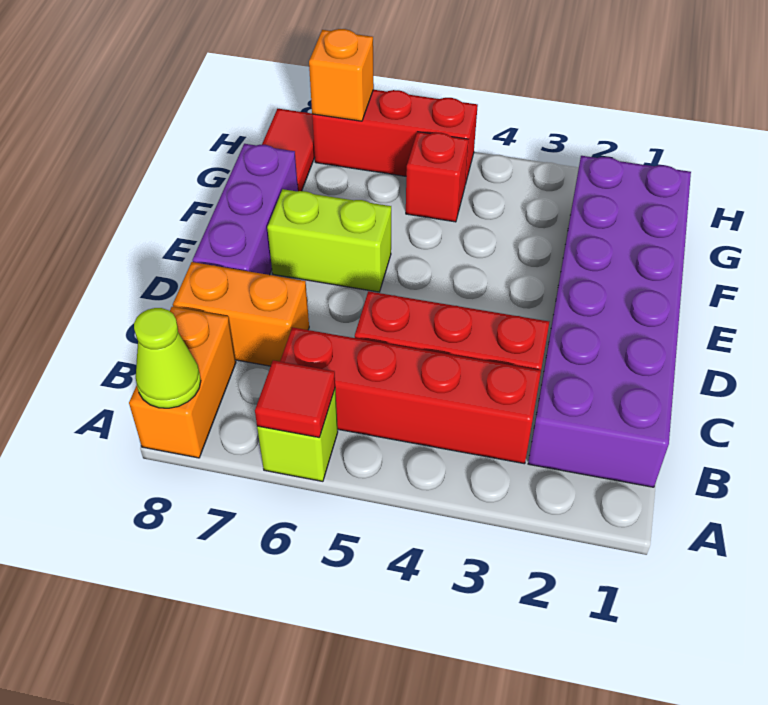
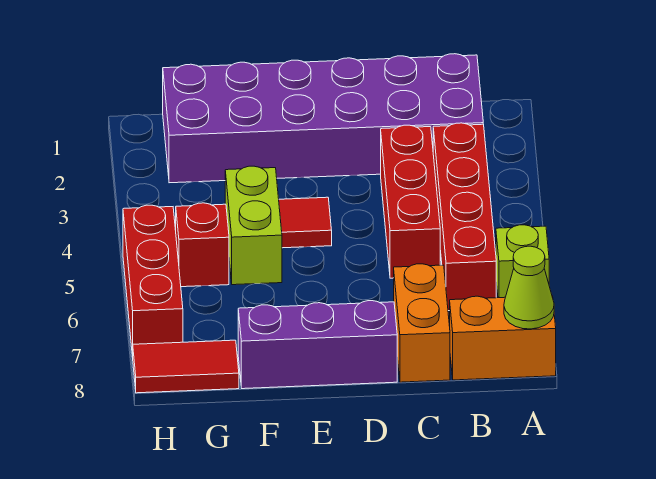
red tile A6 level 2 -> red tile E4 level 1
lime brick E6:E7 level 1 -> lime brick F4:F5 level 1
orange brick H7 level 2 -> none

